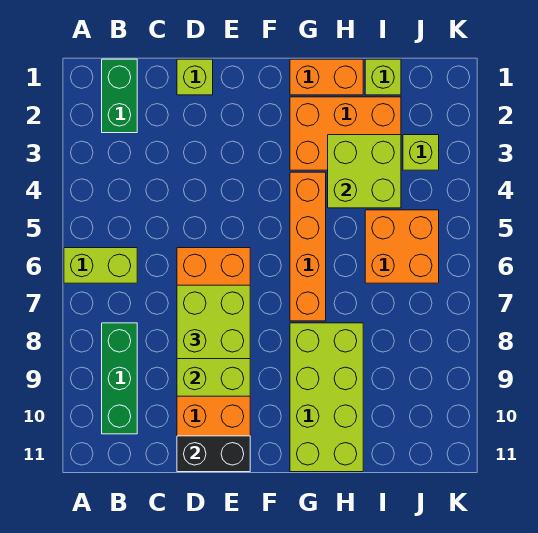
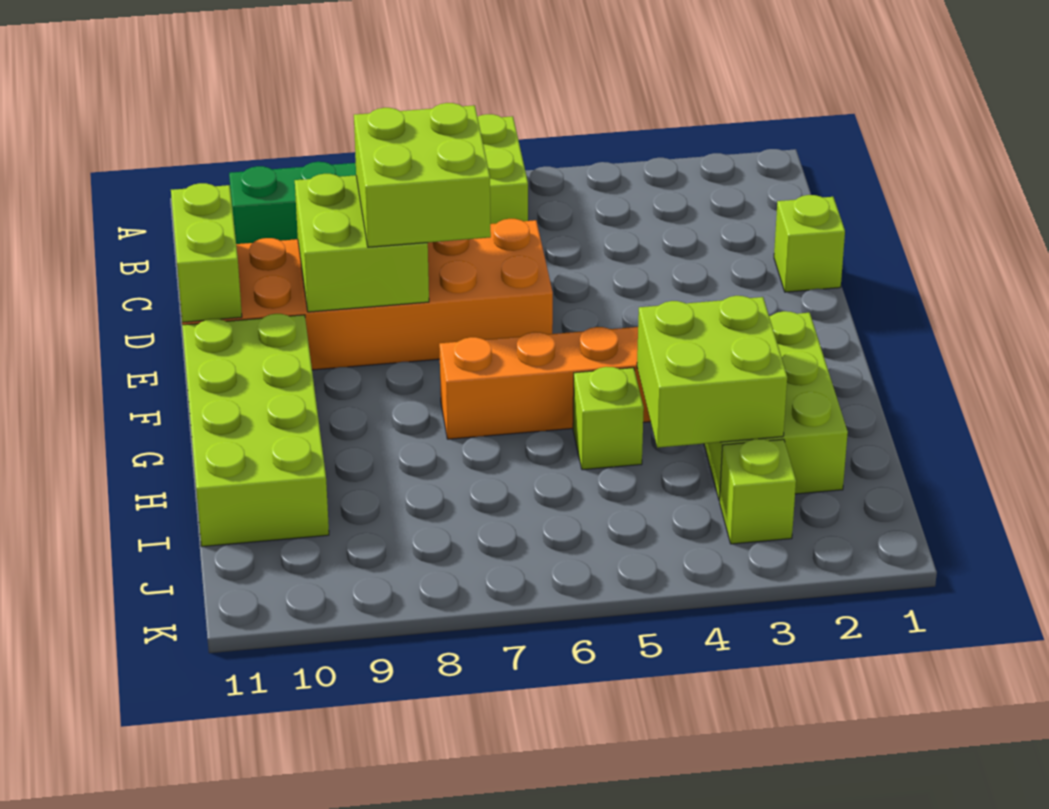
green brick B1:B2 level 1 -> none
black brick D11:E11 level 2 -> lime brick D11:E11 level 2
orange brick G1:H1 level 1 -> none
orange brick G2:I3 level 1 -> lime brick G2:I3 level 1
lime brick G8:H11 level 1 -> lime brick F10:I11 level 1
lime brick I1 level 1 -> lime brick H5 level 1
orange brick I5:J6 level 1 -> none

